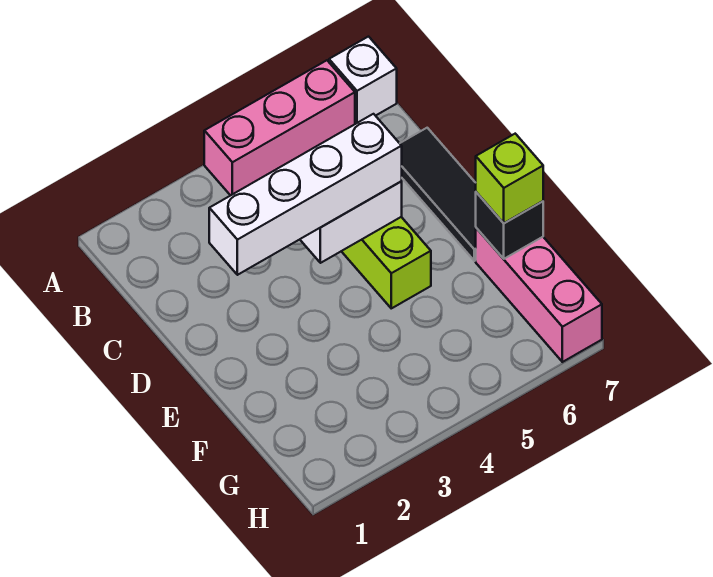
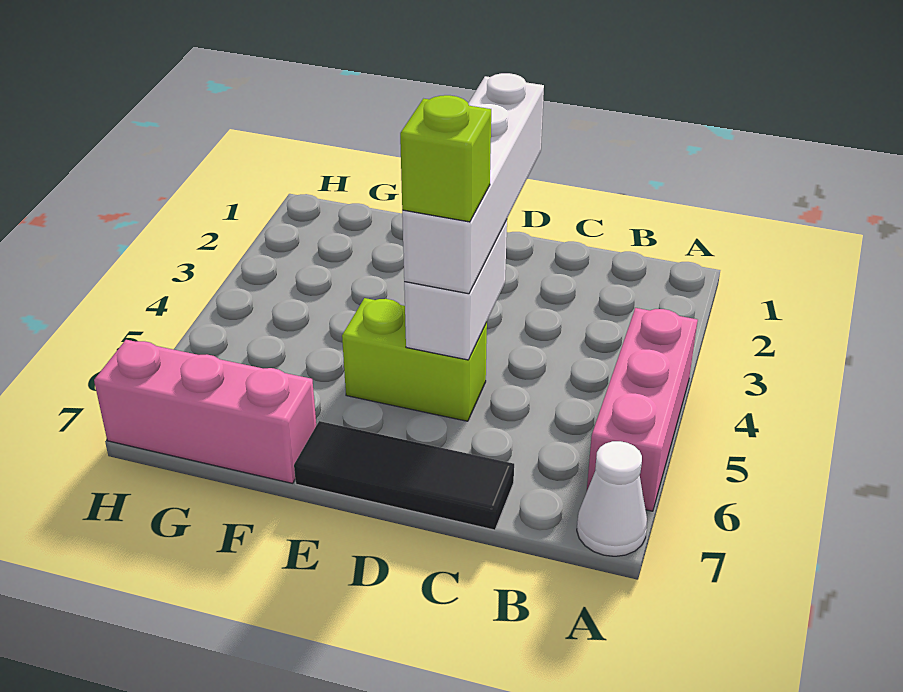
white brick A7 level 1 -> white cone A7 level 1
black brick F7 level 2 -> none
lime brick F7 level 3 -> lime brick D5 level 4

